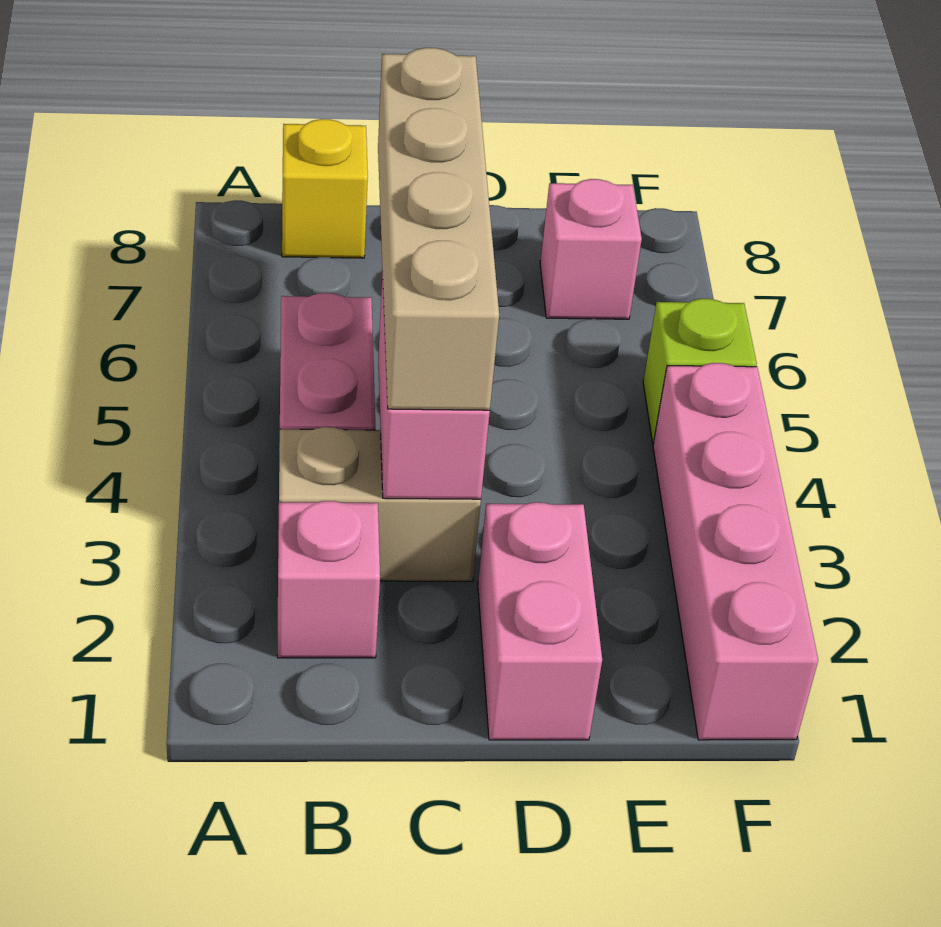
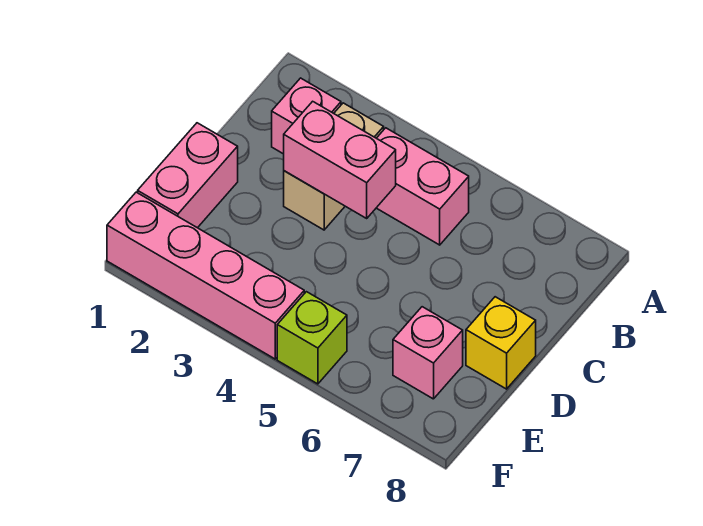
yellow brick B8 level 1 -> yellow brick D8 level 1
tan brick C3:C6 level 3 -> none
pink brick D1:D2 level 1 -> pink brick D1:E1 level 1

